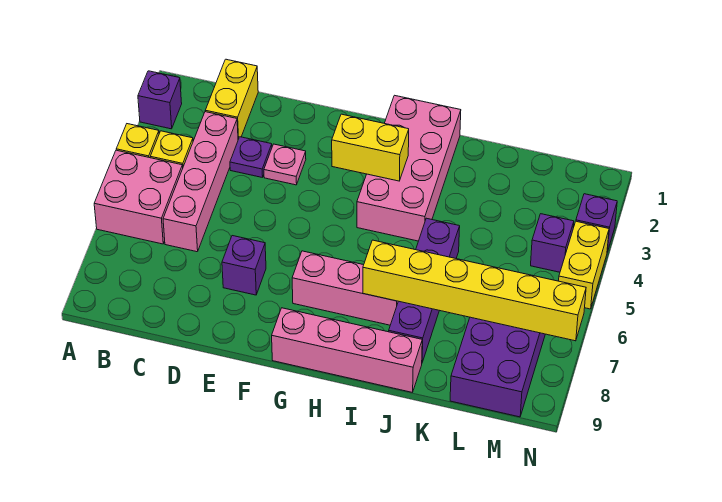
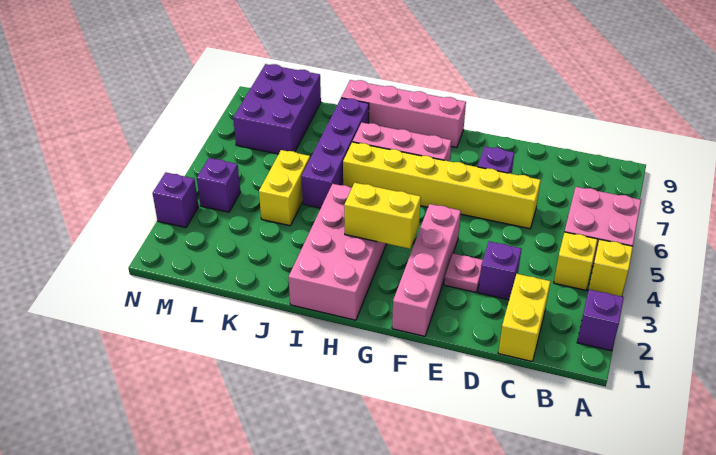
pink brick C3:C6 level 1 -> pink brick F1:F4 level 1
purple plate D3 level 1 -> purple brick D3 level 1
yellow brick I7:N7 level 2 -> yellow brick D6:I6 level 1
yellow brick N4:N5 level 1 -> yellow brick K4:K5 level 1

